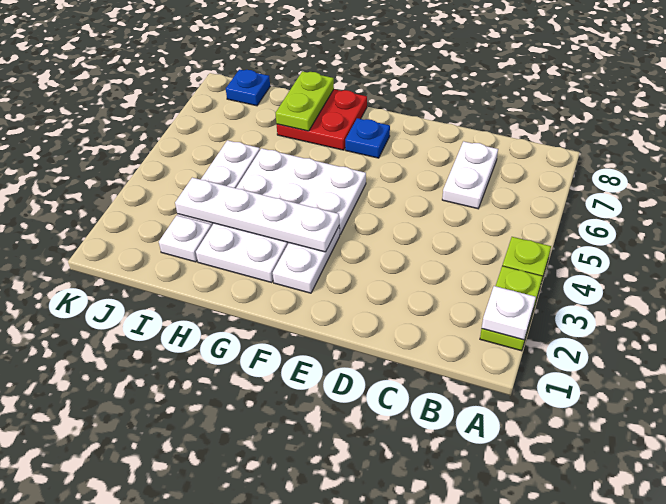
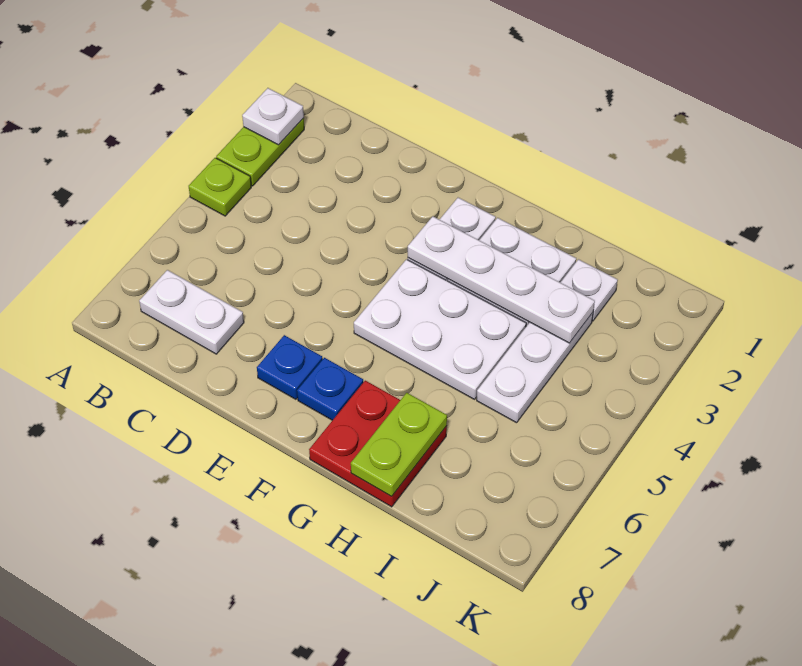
white plate C6:C7 level 1 -> white plate B7:C7 level 1
blue plate J8 level 1 -> blue plate E7 level 1

